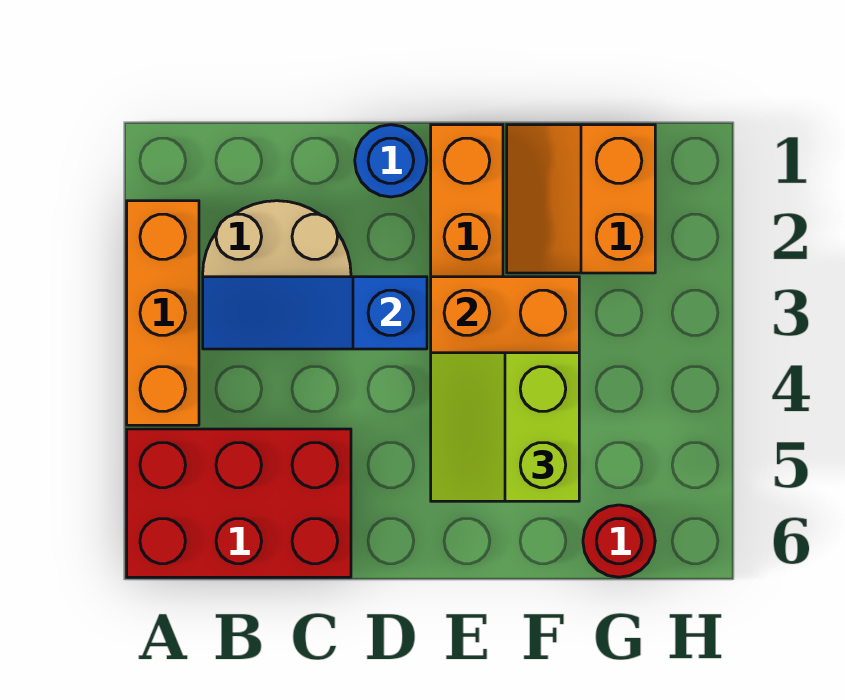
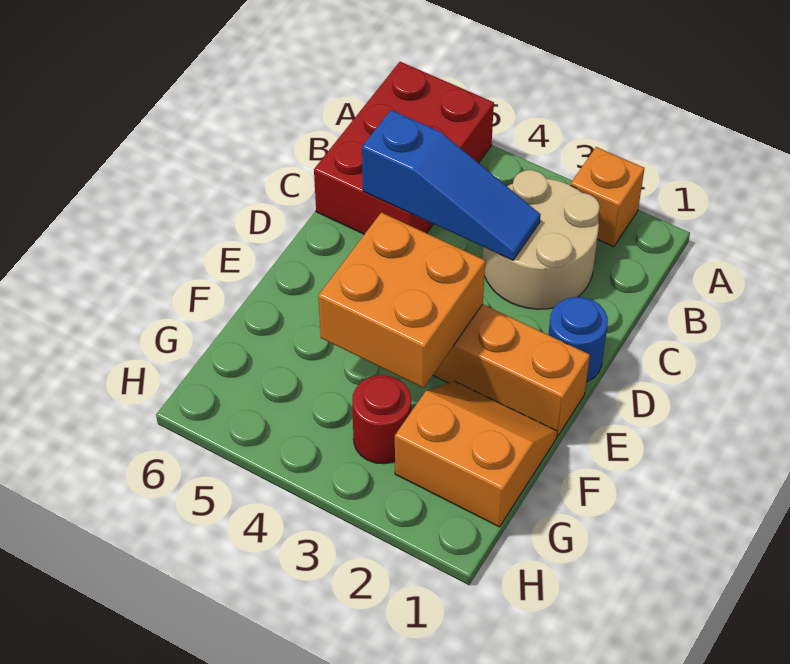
orange brick A2:A4 level 1 -> orange brick A2 level 1
blue slope B3:D3 level 2 top D -> blue slope C3:C5 level 2 top 5
lime slope E4:F5 level 3 top F -> none
red round brick G6 level 1 -> red round brick G3 level 1

